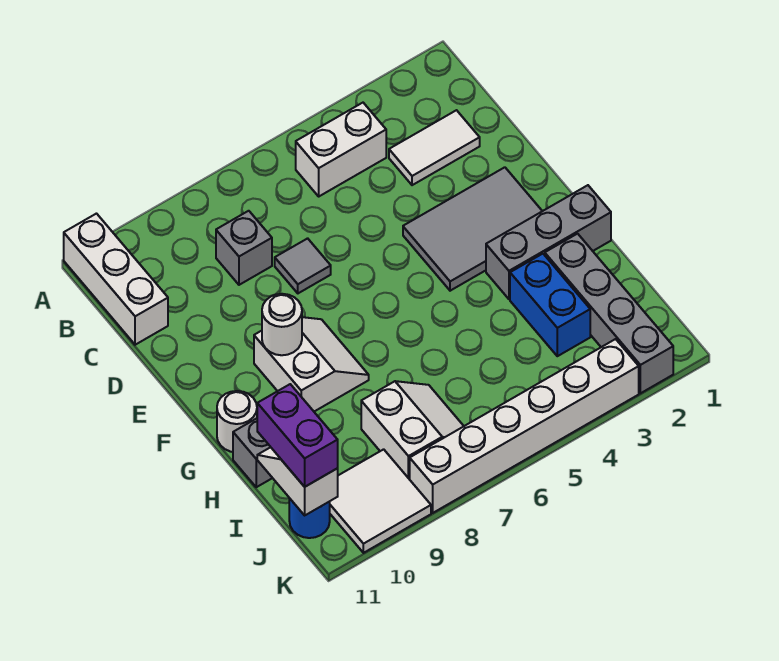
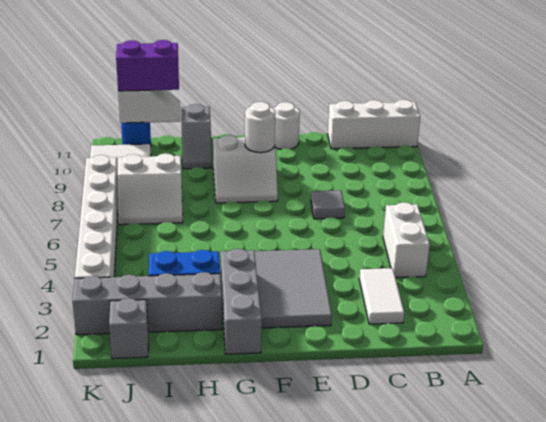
grey brick C8 level 1 -> grey brick J1 level 1
white round brick G11 level 1 -> white round brick E11 level 1

